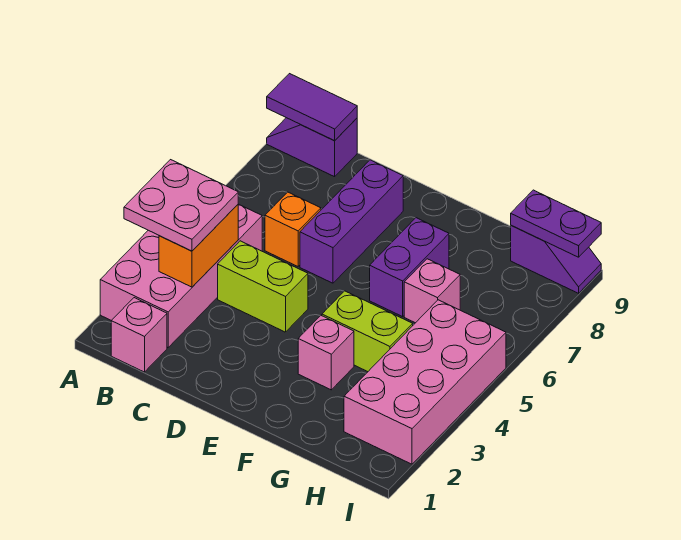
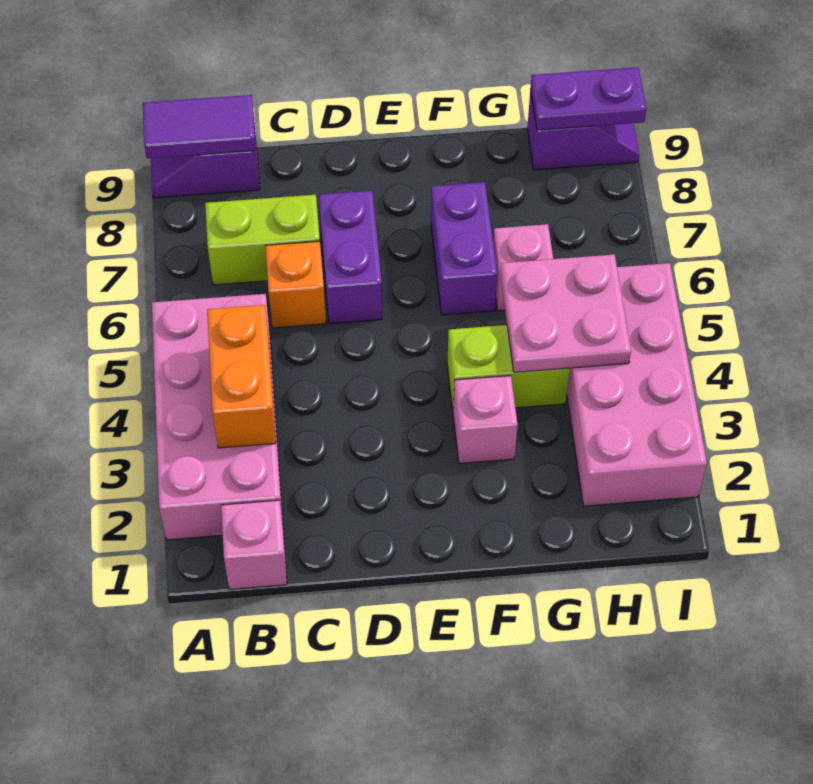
pink plate A3:B4 level 3 -> pink plate G4:H5 level 2
lime brick C4:D4 level 1 -> lime brick B7:C7 level 1
purple brick D6:D8 level 1 -> purple brick D6:D7 level 1

